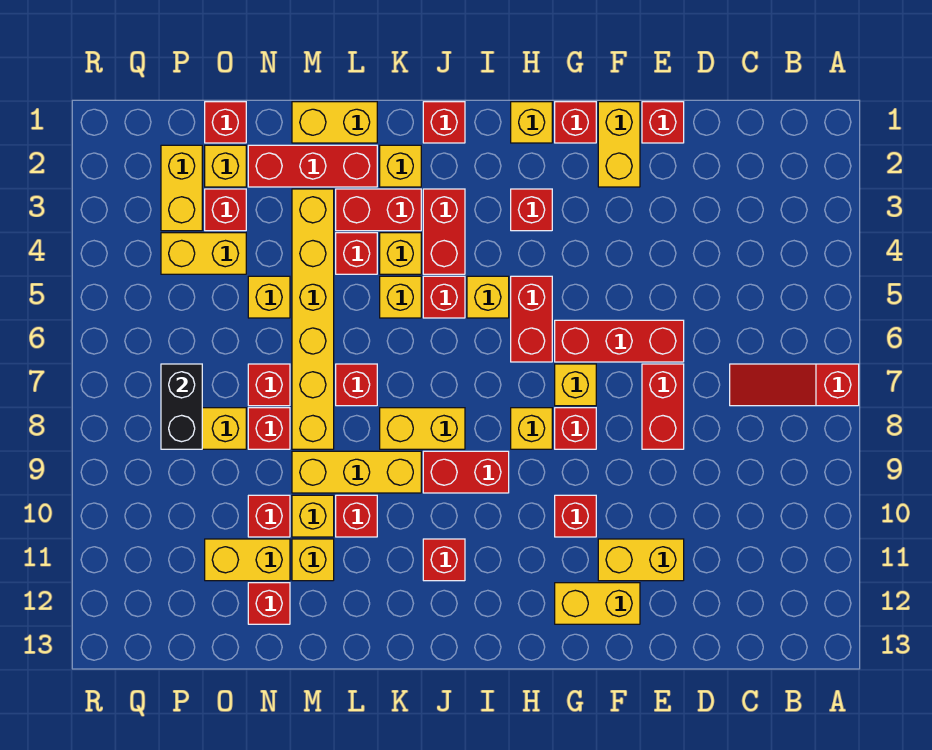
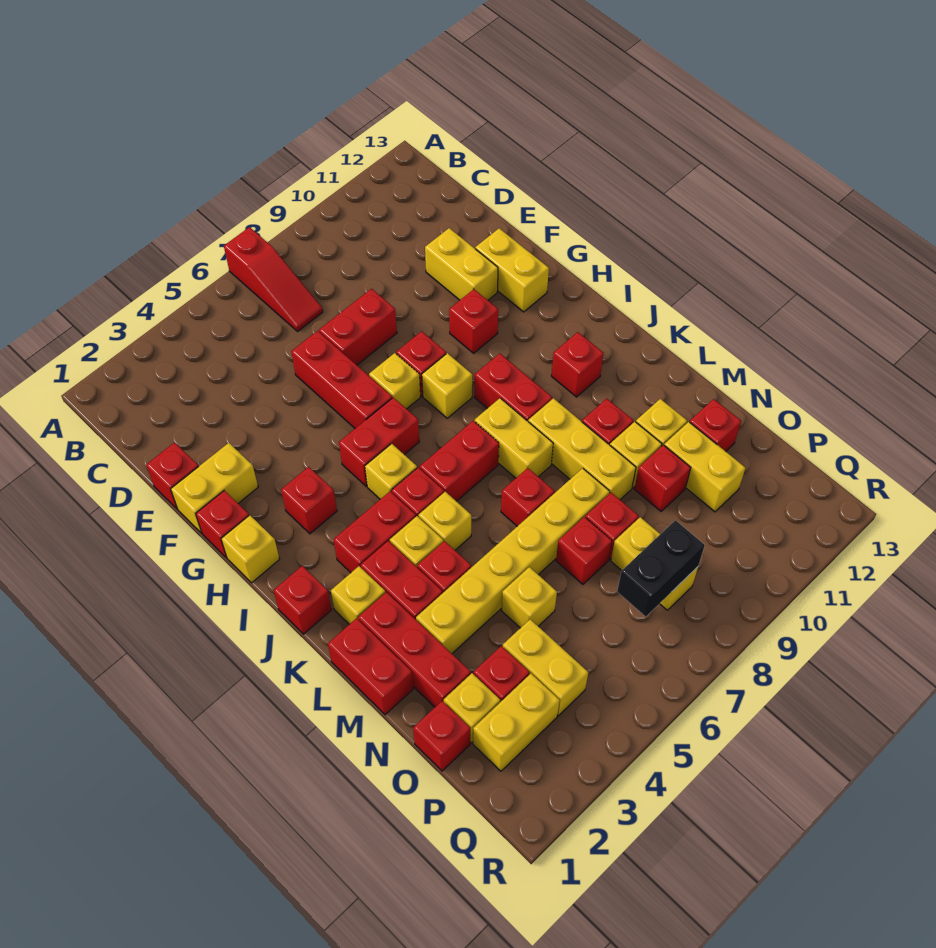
none -> red brick J6:J7 level 1
yellow brick L1:M1 level 1 -> red brick L1:M1 level 1

